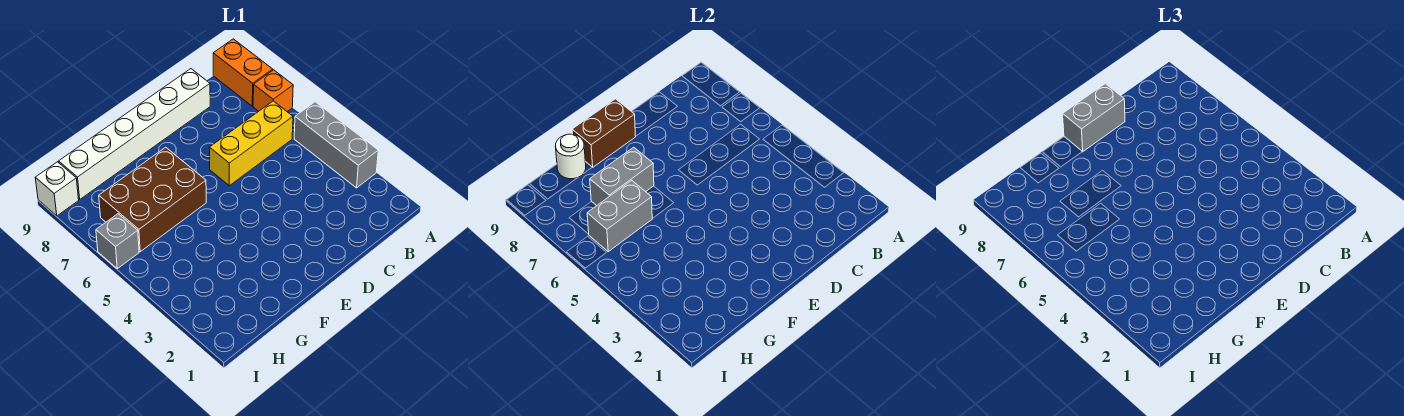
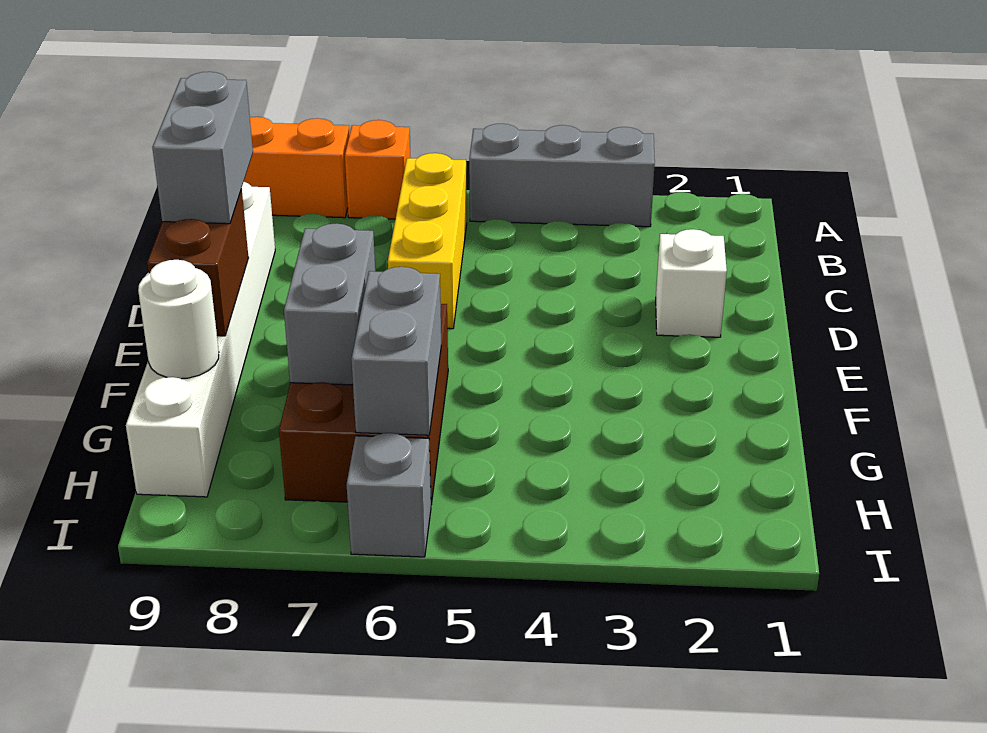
white brick I9 level 1 -> white brick D2 level 1

